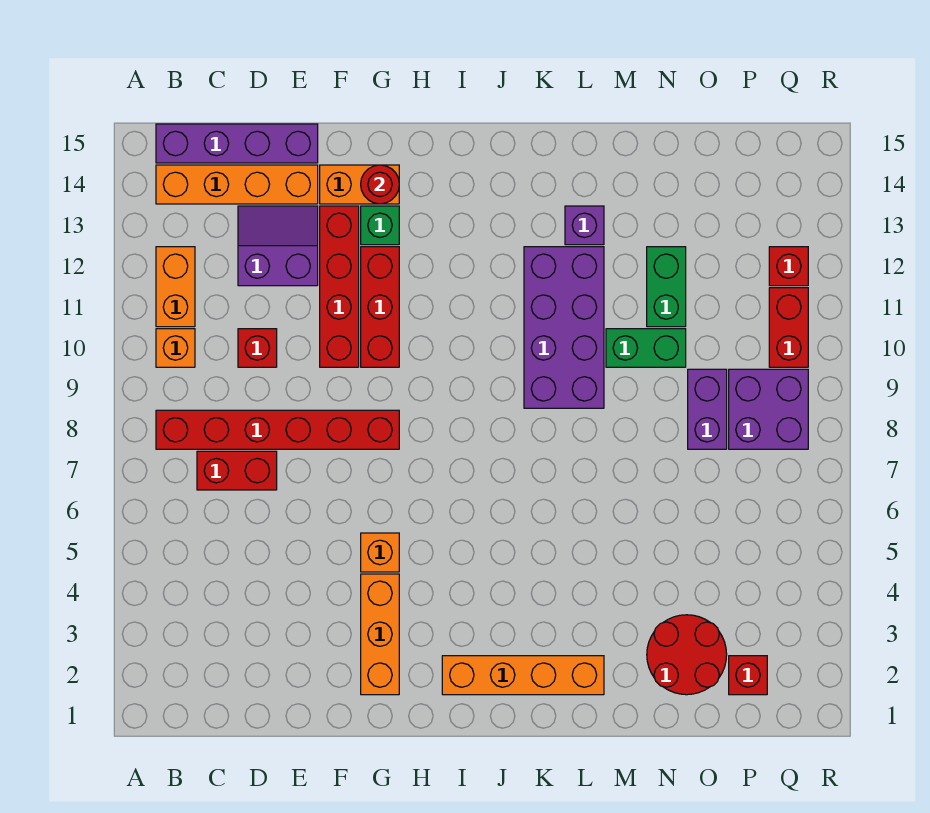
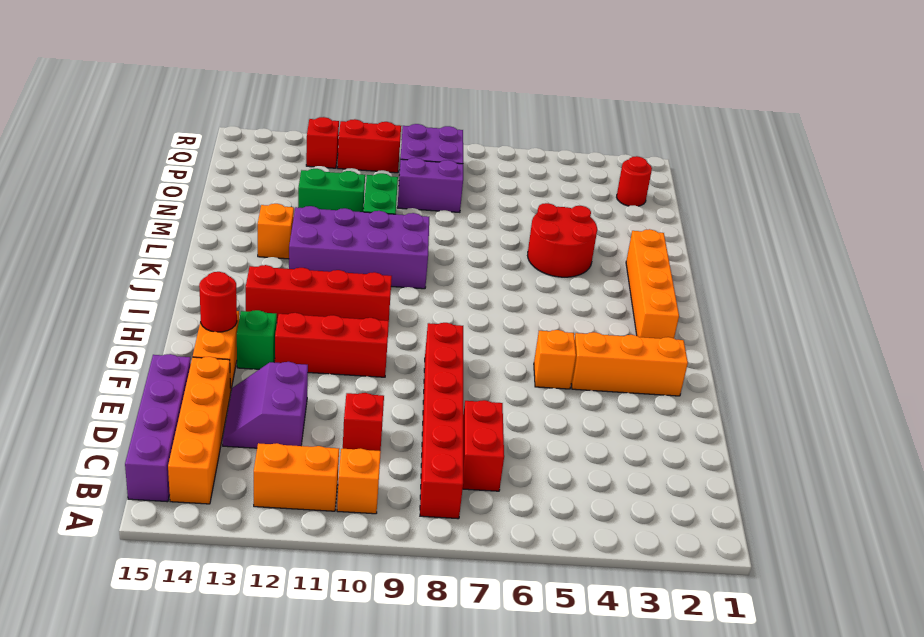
red brick F10:F13 level 1 -> red brick I10:I13 level 1
purple brick L13 level 1 -> orange brick L13 level 1
red round brick N2:O3 level 1 -> red round brick L4:M5 level 1
red brick P2 level 1 -> red round brick P2 level 1

